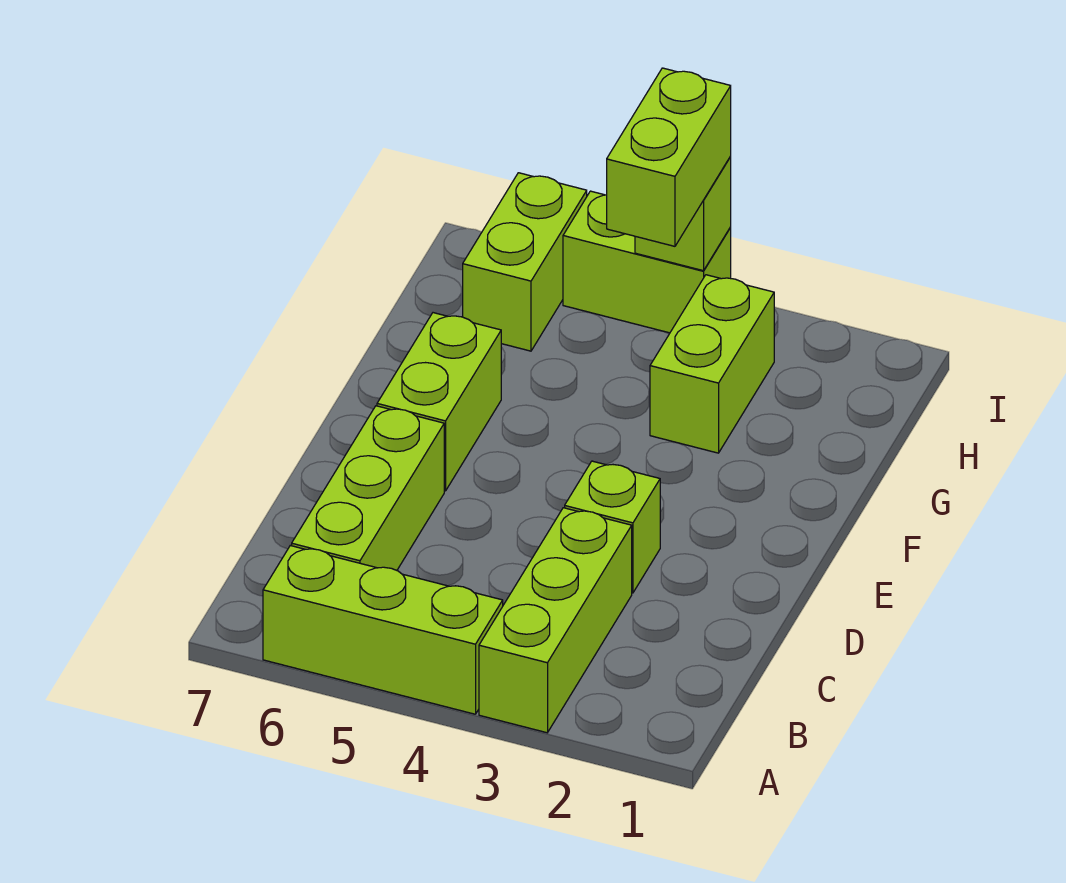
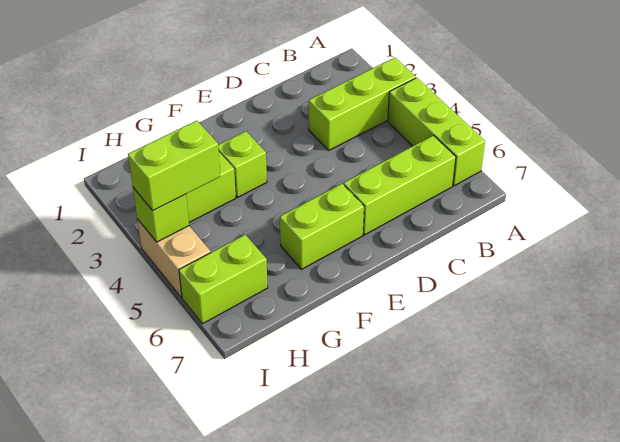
lime brick D3 level 1 -> lime brick F3 level 1
lime brick I4:I5 level 1 -> tan brick I4:I5 level 1

